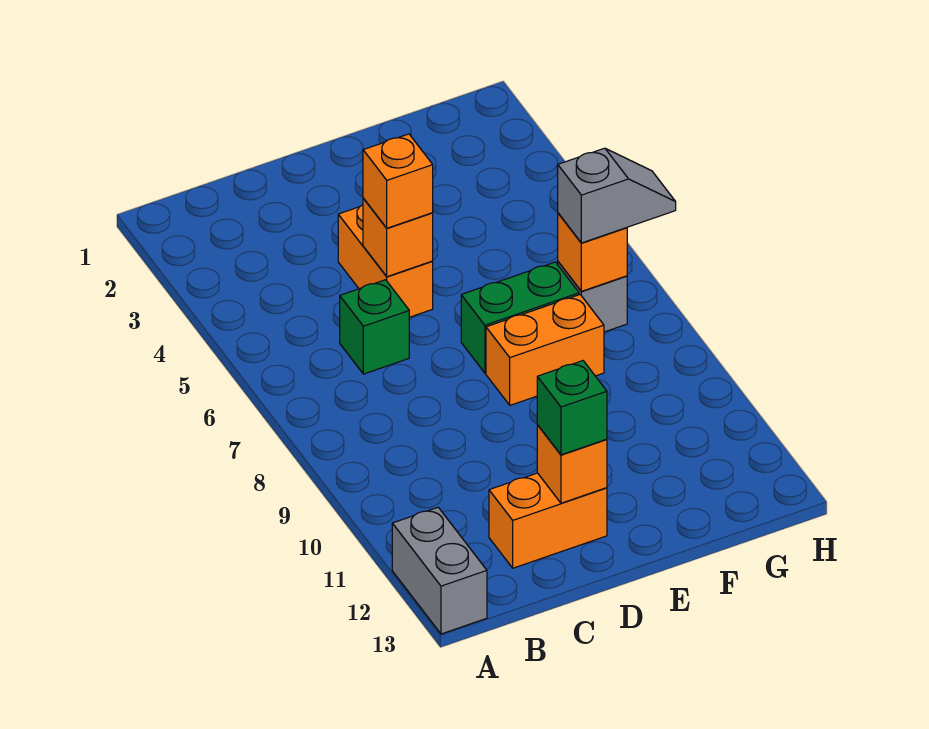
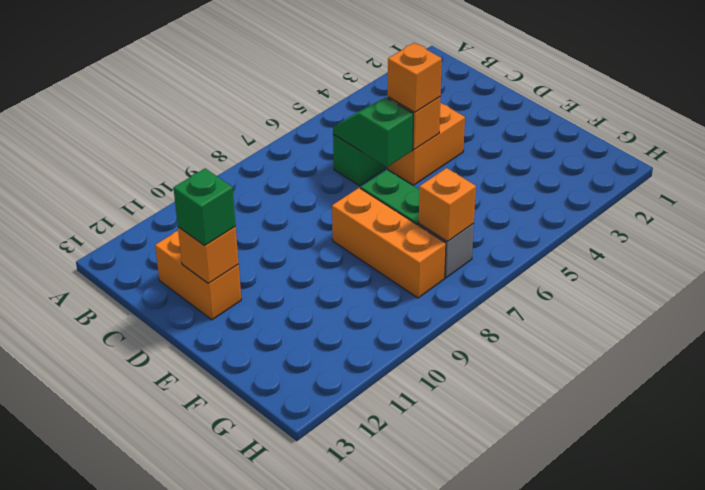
grey brick A12:A13 level 1 -> none
none -> green slope C6:D6 level 2 top D
orange brick E8:F8 level 1 -> orange brick E8:G8 level 1
grey slope G7:H7 level 3 top G -> none

